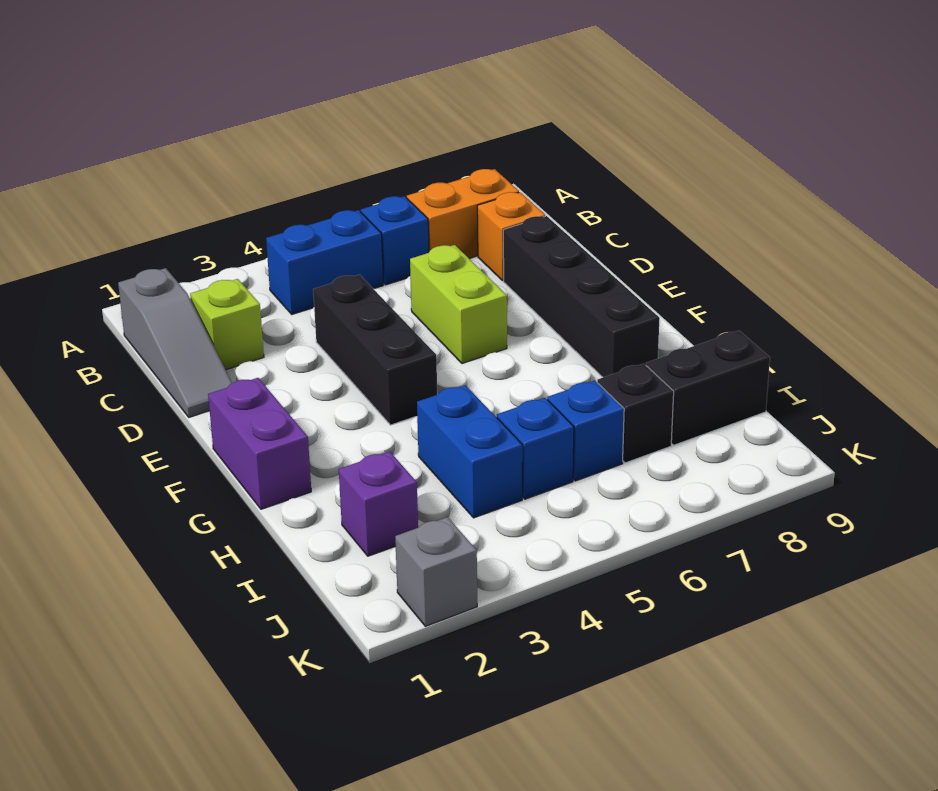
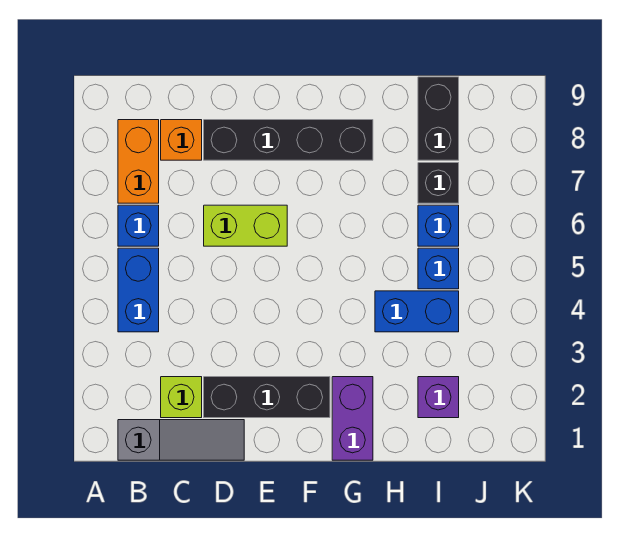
black brick D4:F4 level 1 -> black brick D2:F2 level 1
purple brick F1:G1 level 1 -> purple brick G1:G2 level 1
grey brick K2 level 1 -> none

